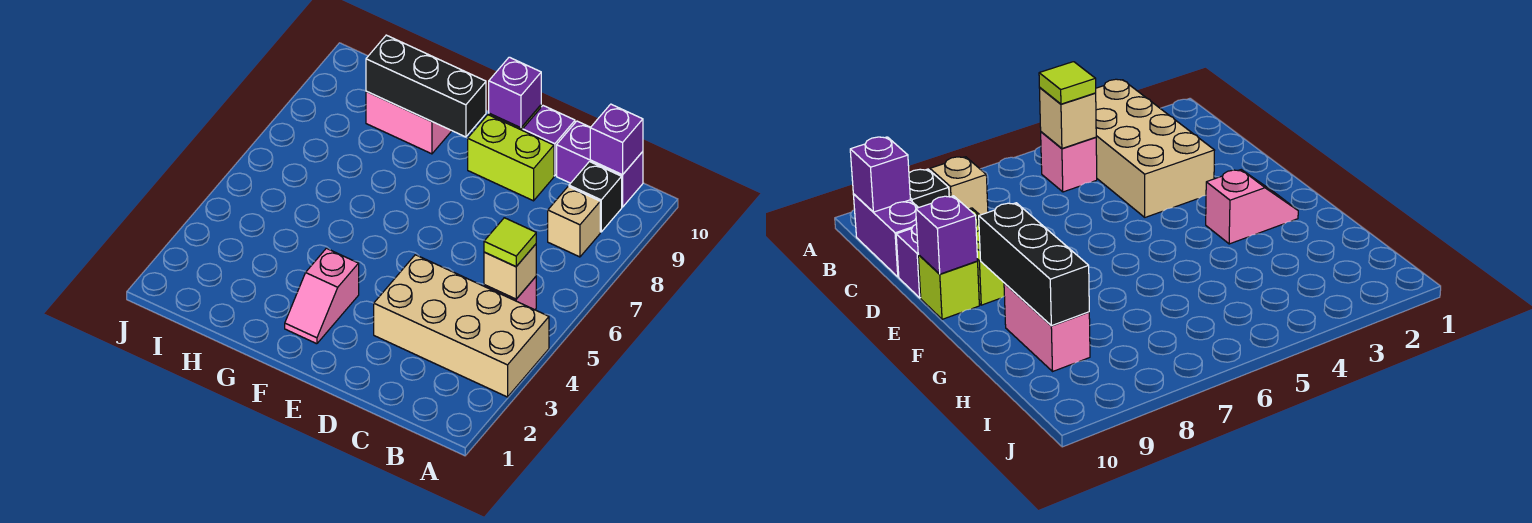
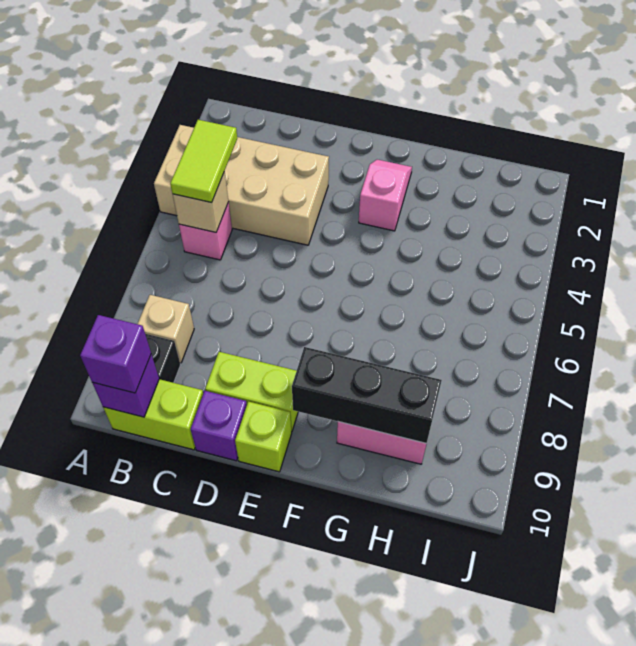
lime tile B5 level 3 -> lime tile B4:B5 level 3
purple brick B10:C10 level 1 -> lime brick B10:C10 level 1
purple brick E10 level 2 -> purple brick B10 level 3

